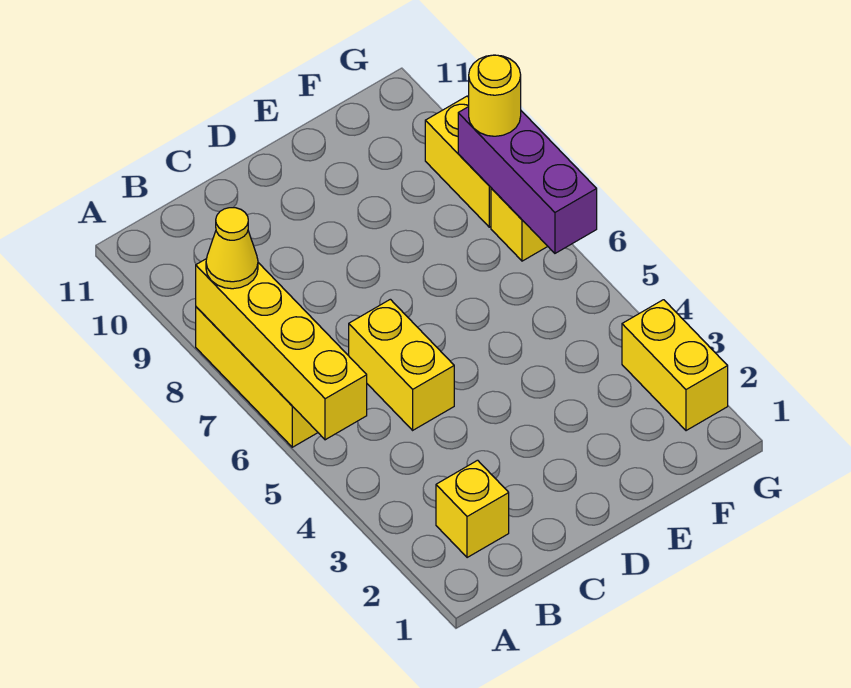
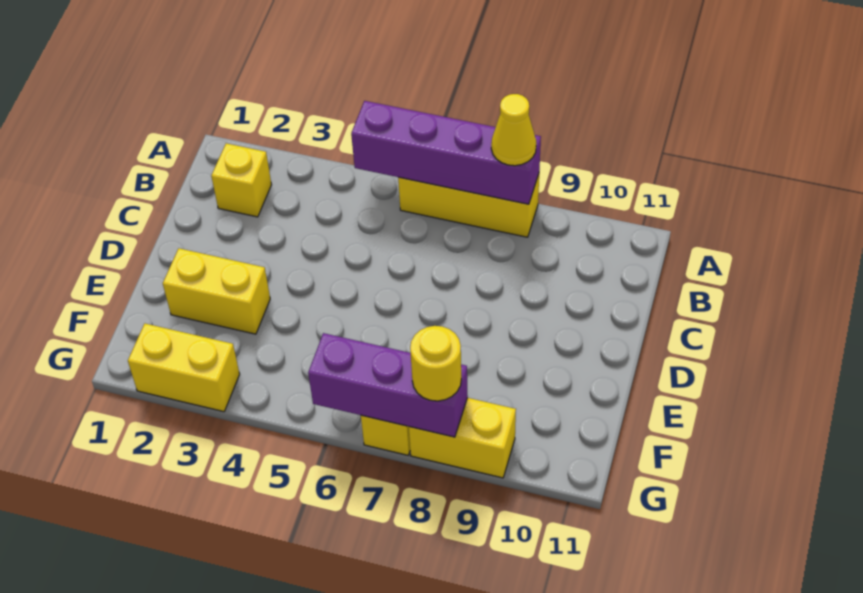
yellow brick A5:A8 level 2 -> purple brick A5:A8 level 2
yellow brick C5:C6 level 1 -> yellow brick E2:E3 level 1

